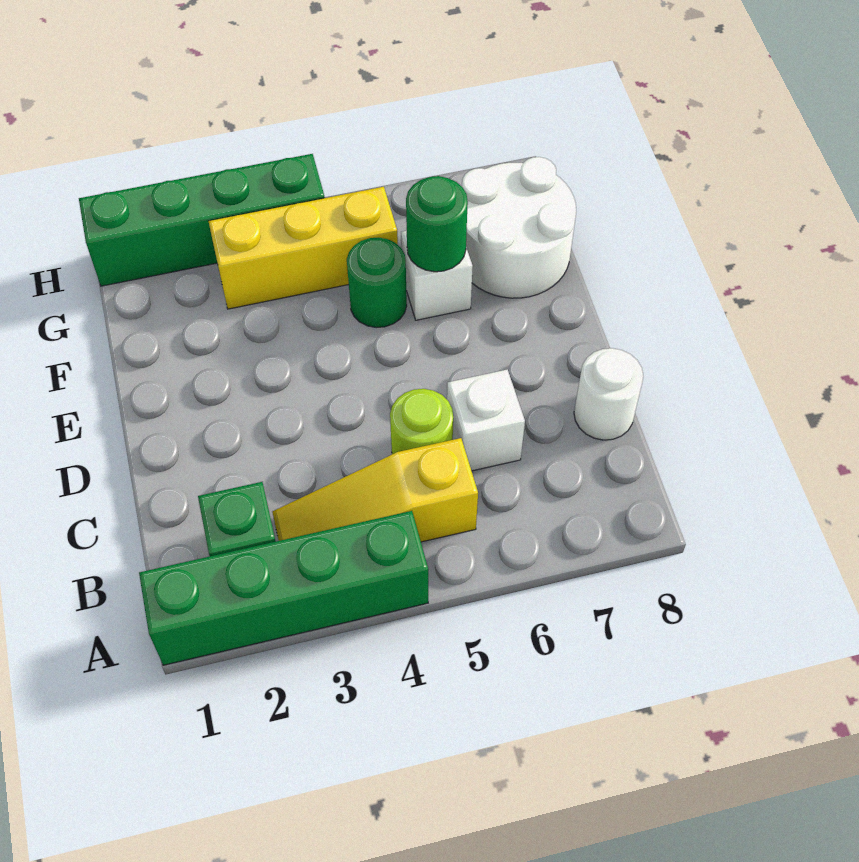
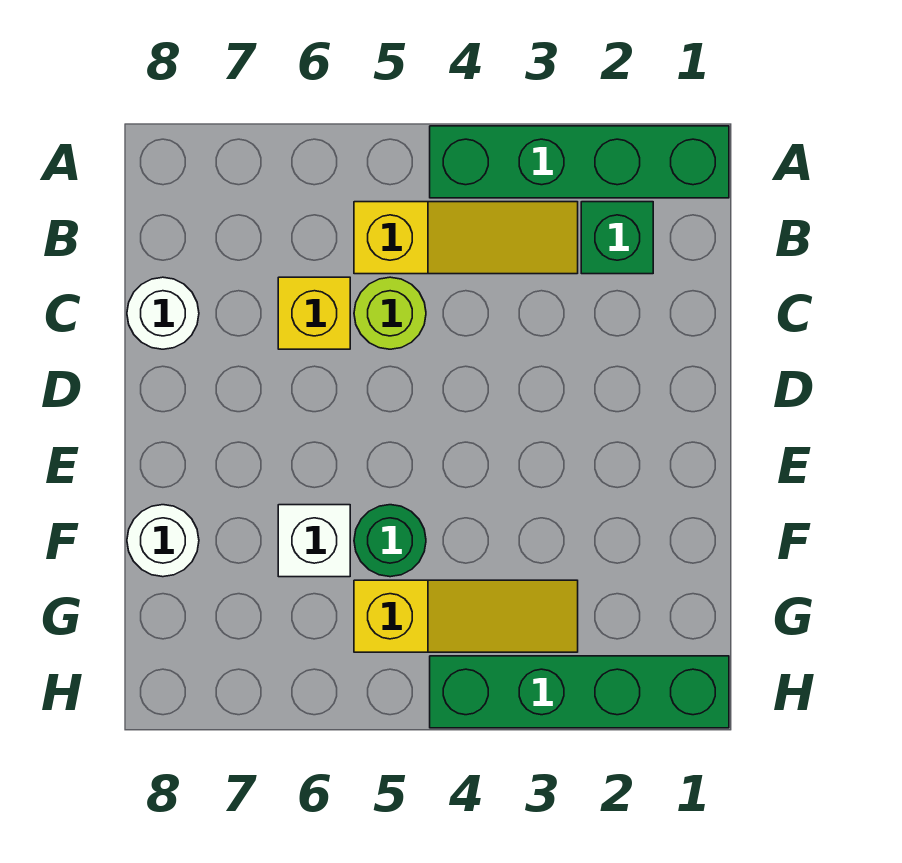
white brick C6 level 1 -> yellow brick C6 level 1
green round brick F6 level 2 -> none
white round brick F7:G8 level 1 -> white round brick F8 level 1
yellow brick G3:G5 level 1 -> yellow slope G3:G5 level 1 top 5

